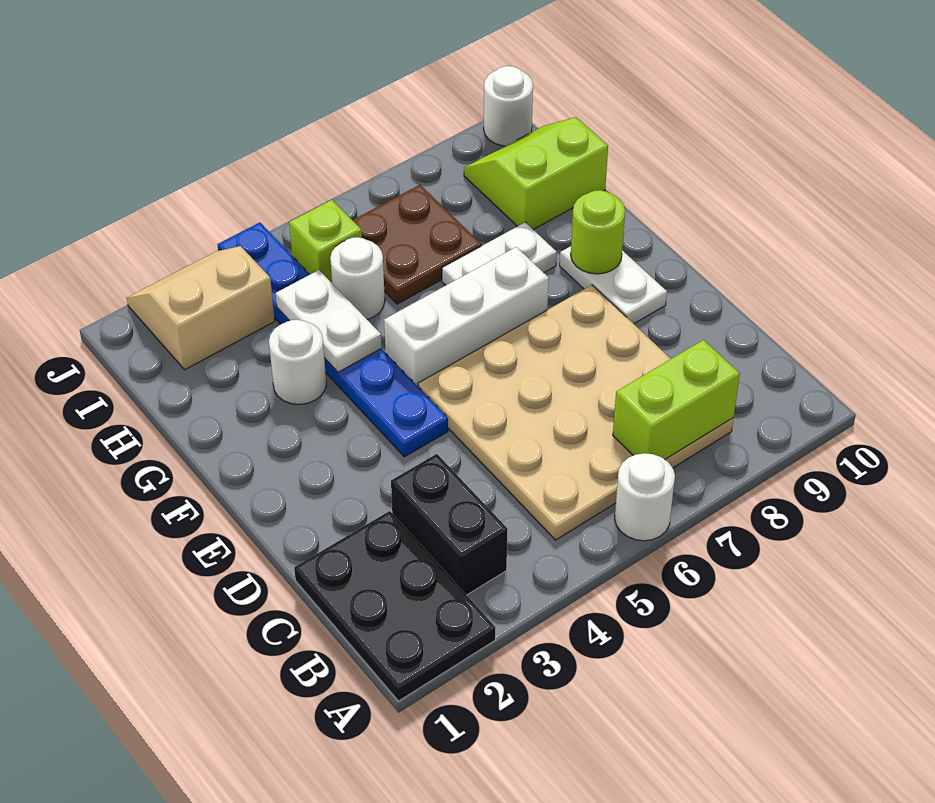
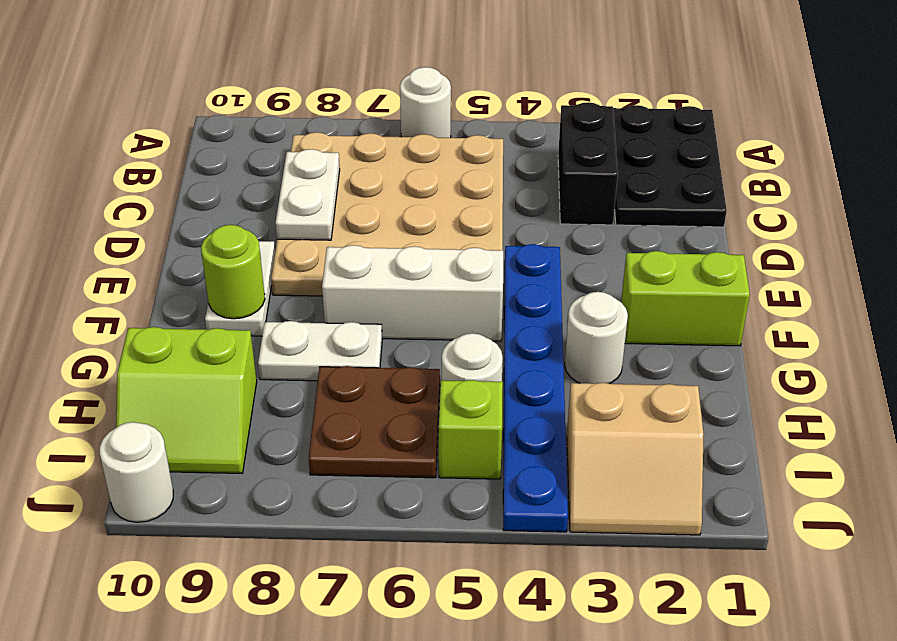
lime brick B7:B8 level 2 -> lime brick F1:F2 level 1
white plate G4:H4 level 2 -> white plate C8:D8 level 2

